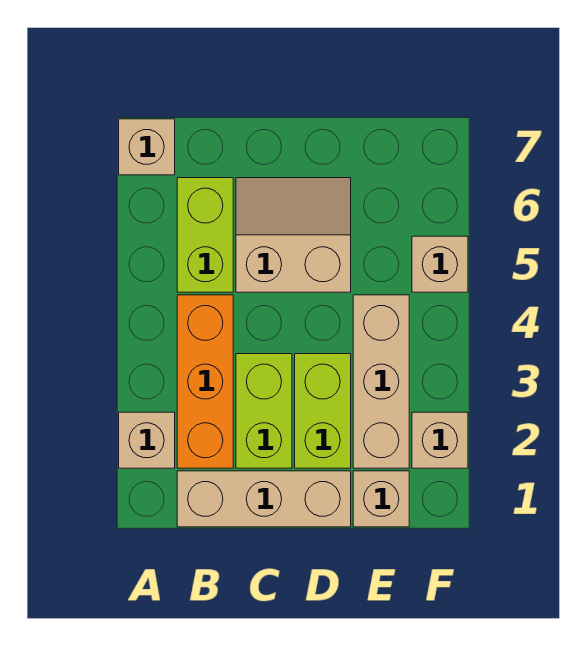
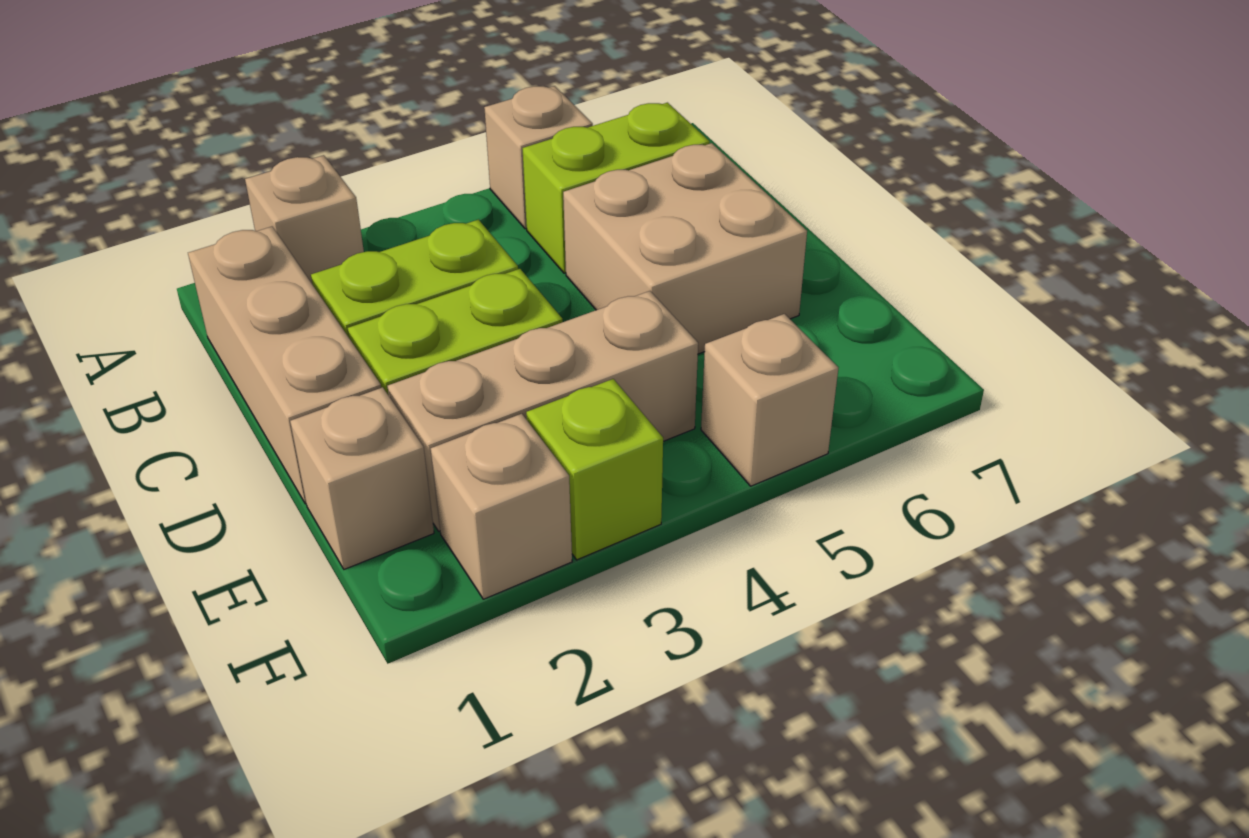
tan brick A7 level 1 -> tan brick A5 level 1
orange brick B2:B4 level 1 -> none
tan slope C5:D6 level 1 top 5 -> tan brick C5:D6 level 1
none -> lime brick F3 level 1

